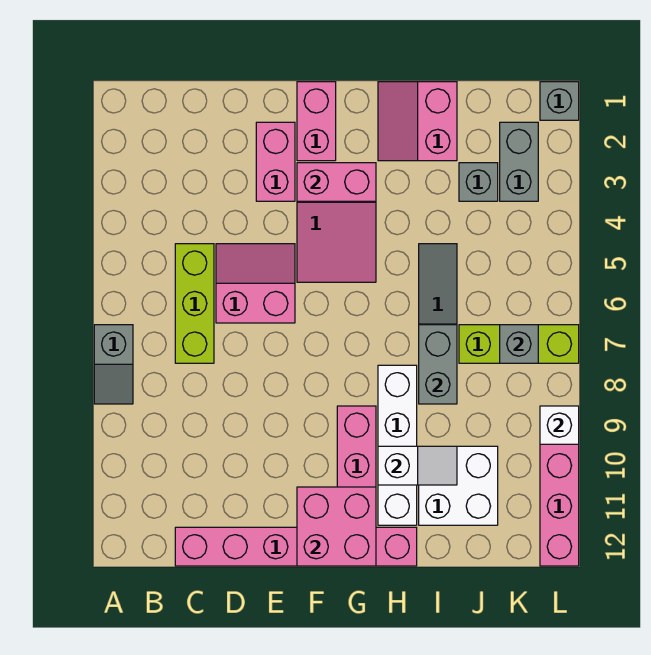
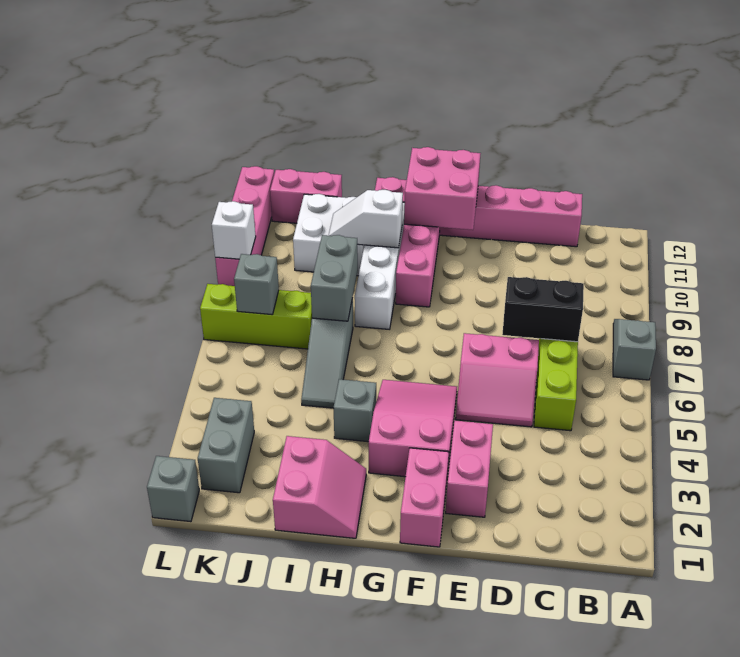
none -> black brick C7:D7 level 2
pink brick F3:G3 level 2 -> pink brick J12:K12 level 1
grey brick J3 level 1 -> grey brick H4 level 1

